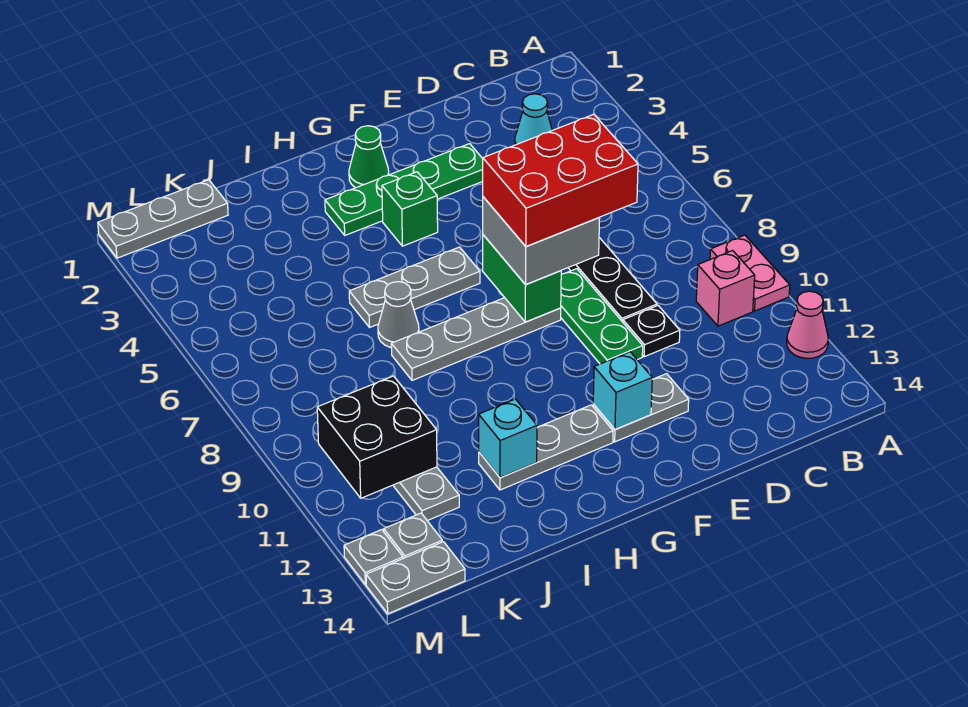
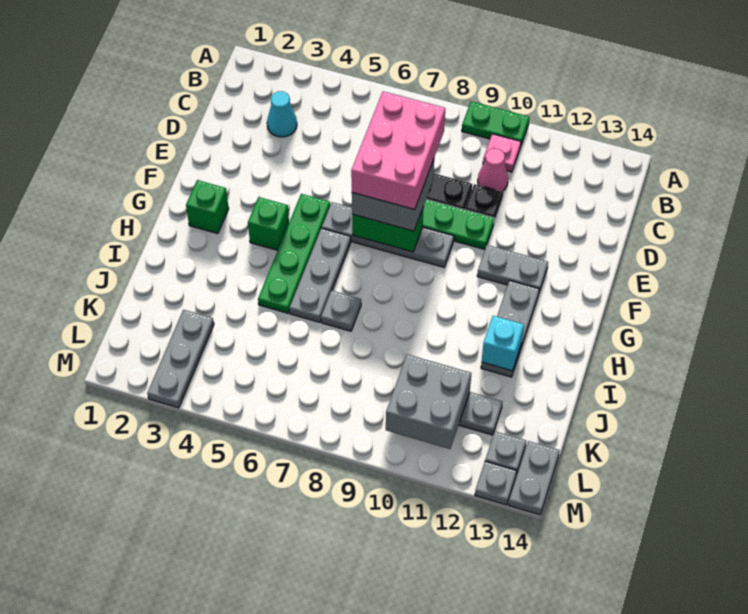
pink plate A9:A10 level 1 -> green plate A9:A10 level 1
pink cone A12 level 1 -> pink cone C10 level 1
pink brick B10 level 1 -> pink plate B10 level 1
red brick D7:F8 level 4 -> pink brick D7:F8 level 4
green plate E3:H3 level 1 -> green plate F5:I5 level 1
grey plate E12:F12 level 1 -> grey plate F11:F12 level 1
grey plate F8:I8 level 1 -> grey plate F6:F9 level 1
cyan brick F12 level 2 -> none
green cone G2 level 1 -> green brick G2 level 1
grey cone I7 level 1 -> grey plate I7 level 1
grey plate K1:M1 level 1 -> grey plate K3:M3 level 1
black brick K10:L11 level 2 -> grey brick K10:L11 level 2

